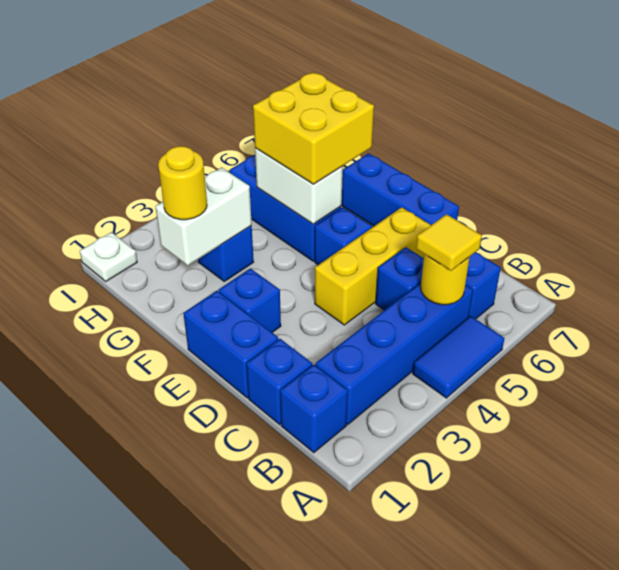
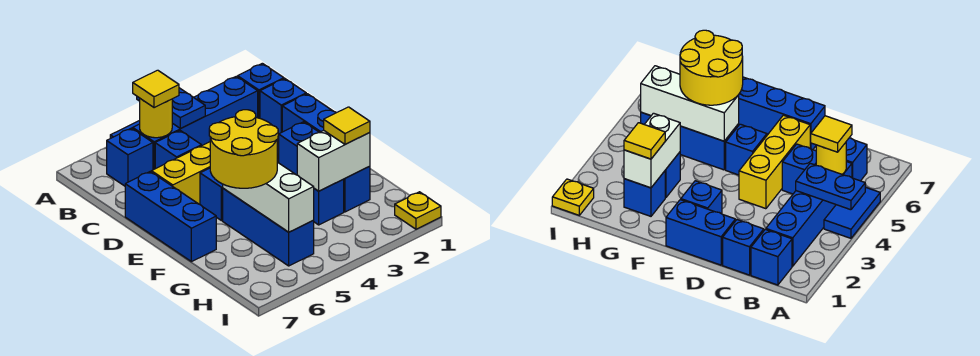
none -> blue plate A4:B4 level 2
white brick F5:G5 level 2 -> white brick F5:H5 level 2
yellow brick F5:G6 level 3 -> yellow round brick F5:G6 level 3
none -> blue brick G2 level 1
yellow round brick G2 level 3 -> yellow tile G2 level 3
white plate I1 level 1 -> yellow plate I1 level 1

